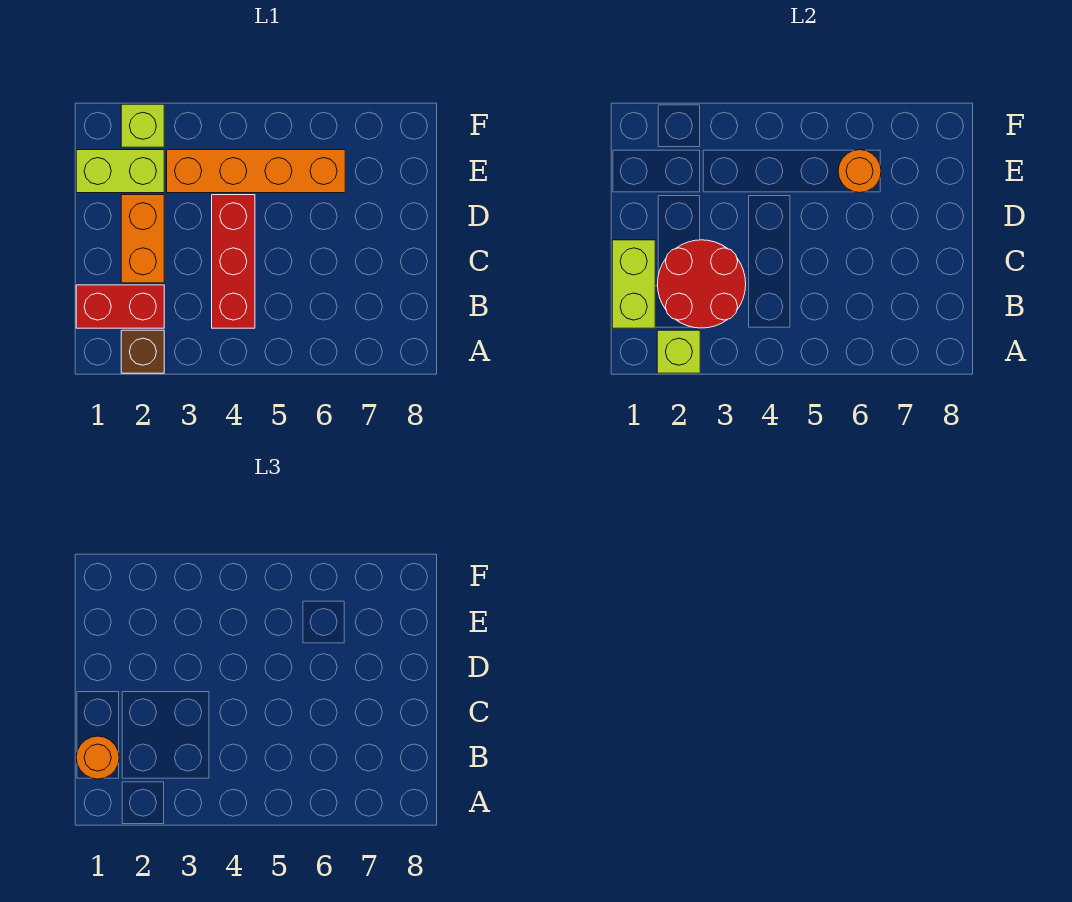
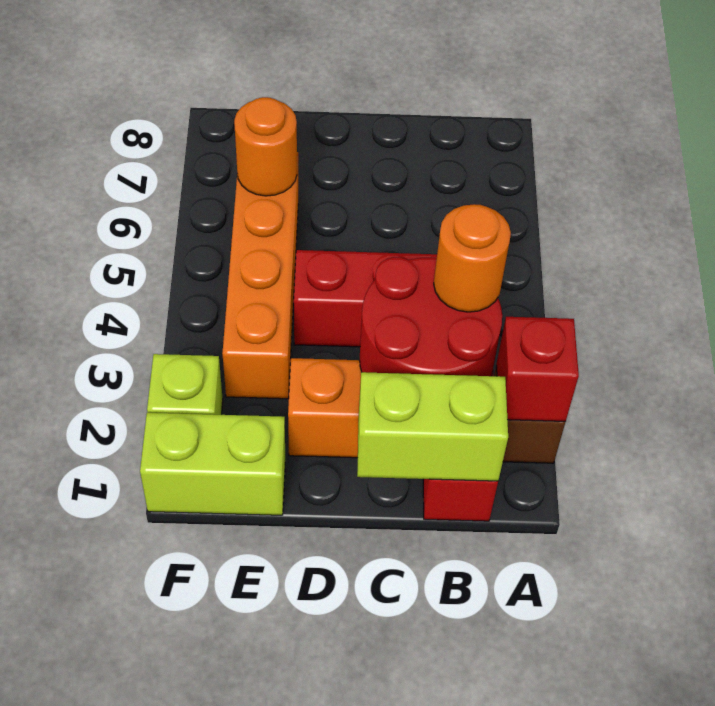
lime brick A2 level 2 -> red brick A2 level 2
orange round brick B1 level 3 -> orange round brick B3 level 3
lime brick E1:E2 level 1 -> lime brick E1:F1 level 1

